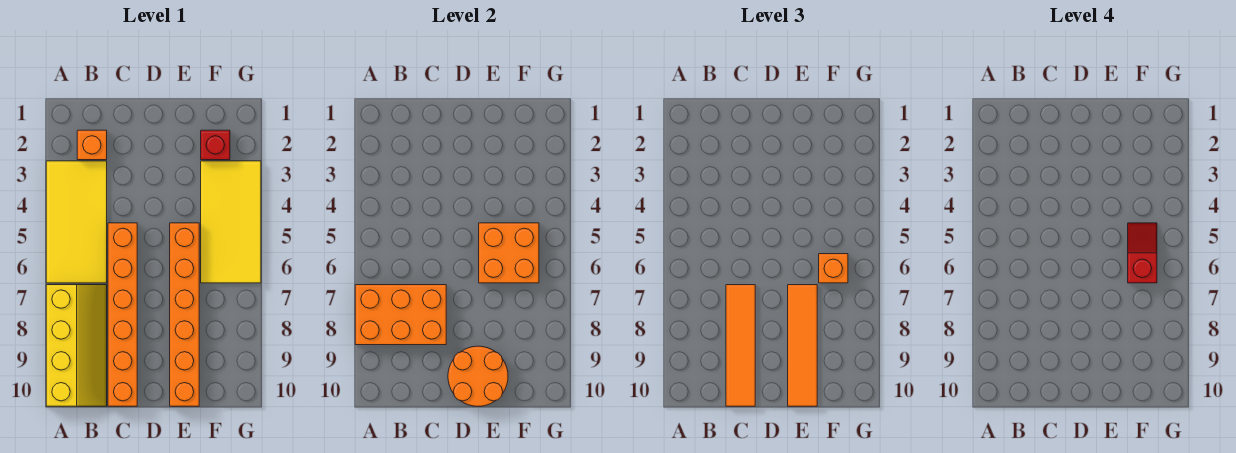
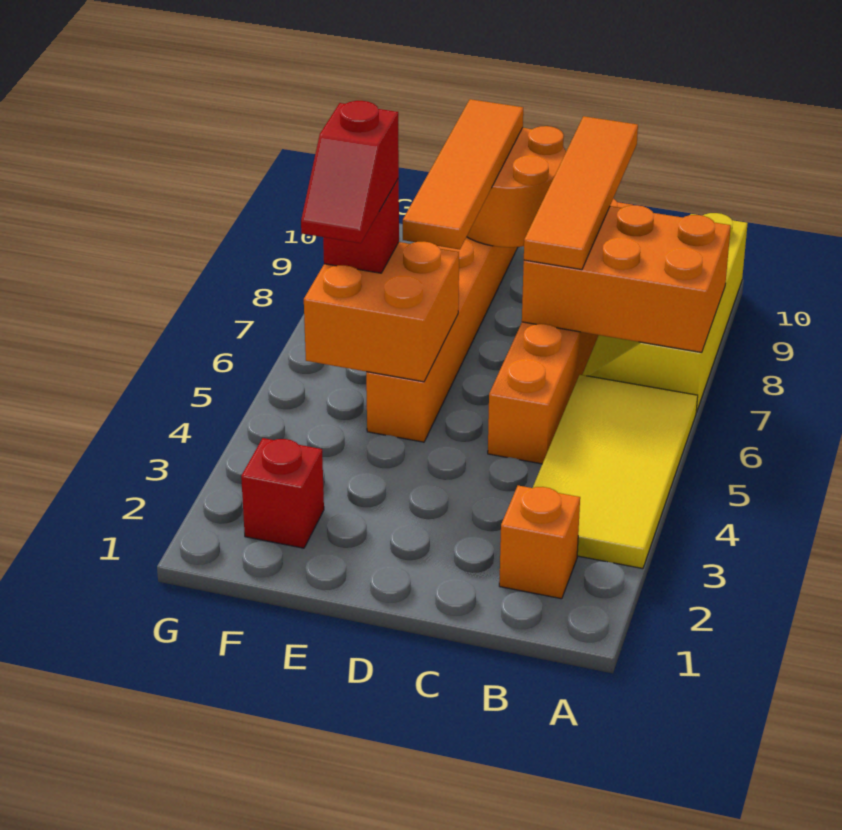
yellow tile F3:G6 level 1 -> none
orange brick F6 level 3 -> red brick F6 level 3

